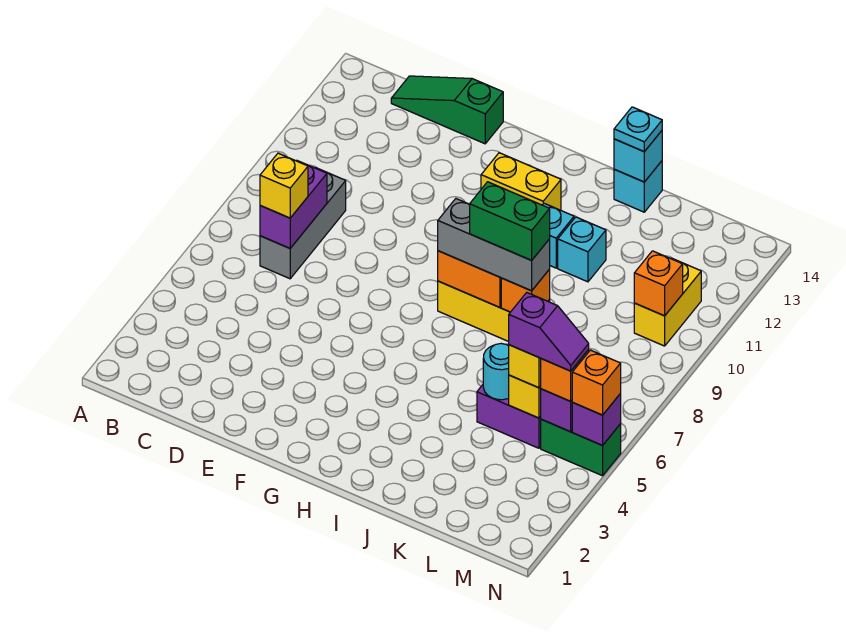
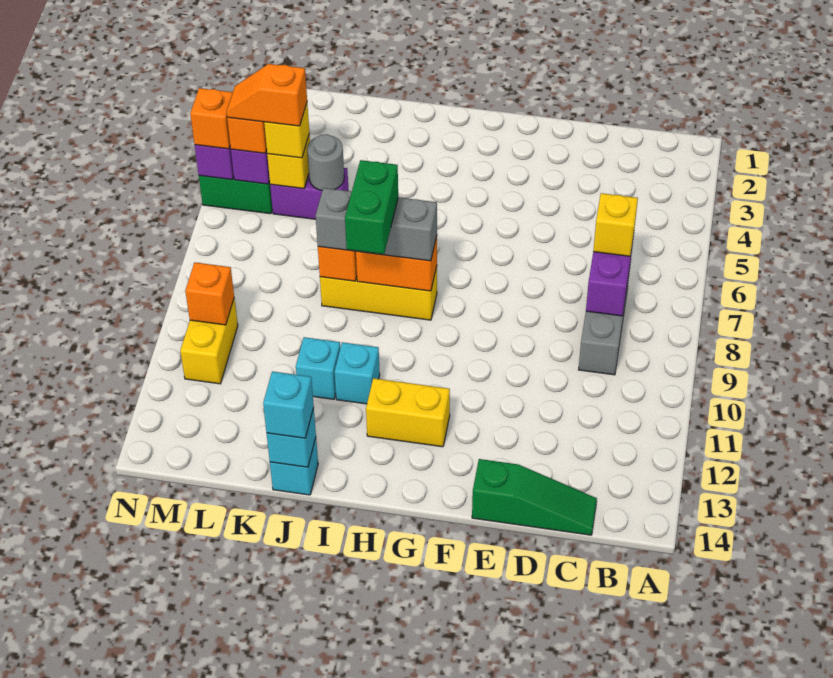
green brick I8:J8 level 4 -> green brick I8:I9 level 4
cyan plate J14 level 3 -> cyan brick J14 level 3
cyan round brick K5 level 2 -> grey round brick K5 level 2
purple slope L5:M5 level 4 top L -> orange slope L5:M5 level 4 top L

